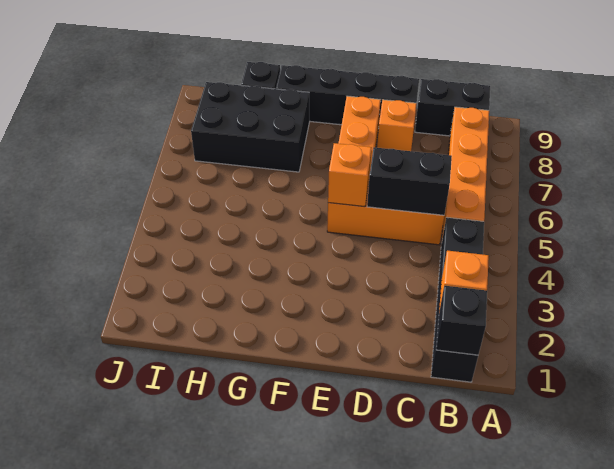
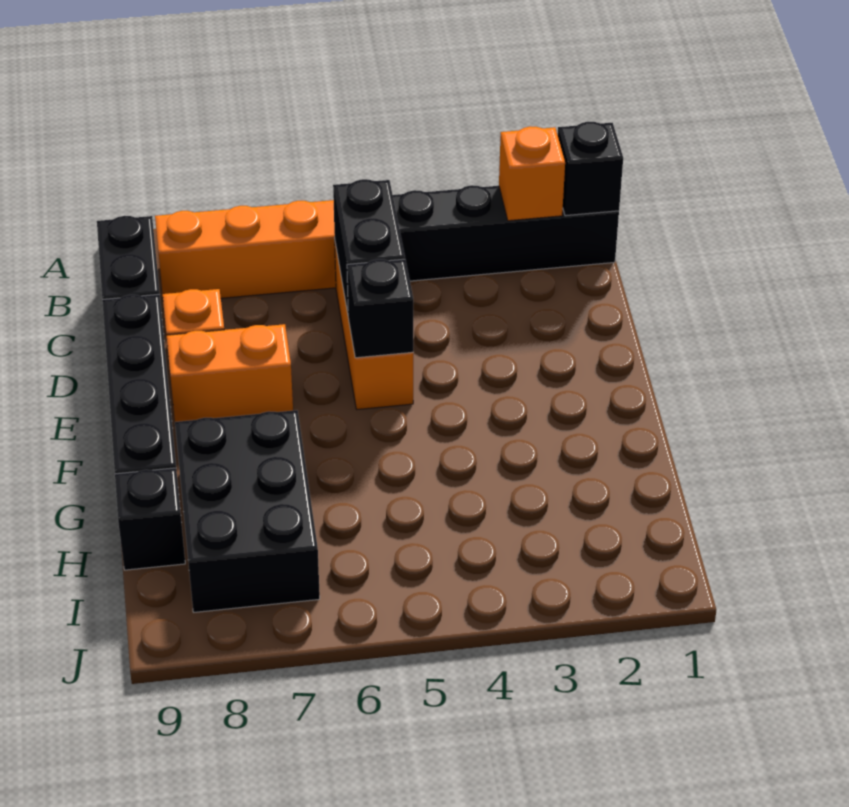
orange brick E5 level 2 -> black brick E5 level 2

